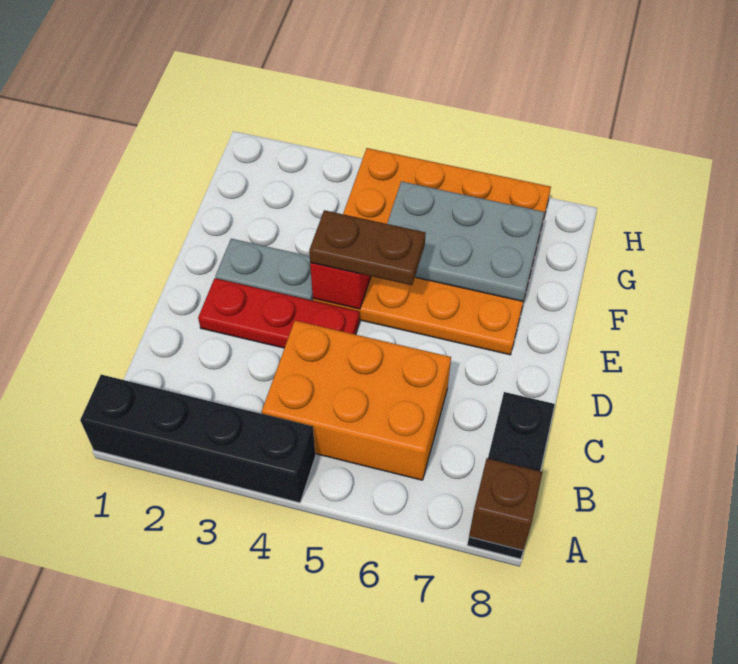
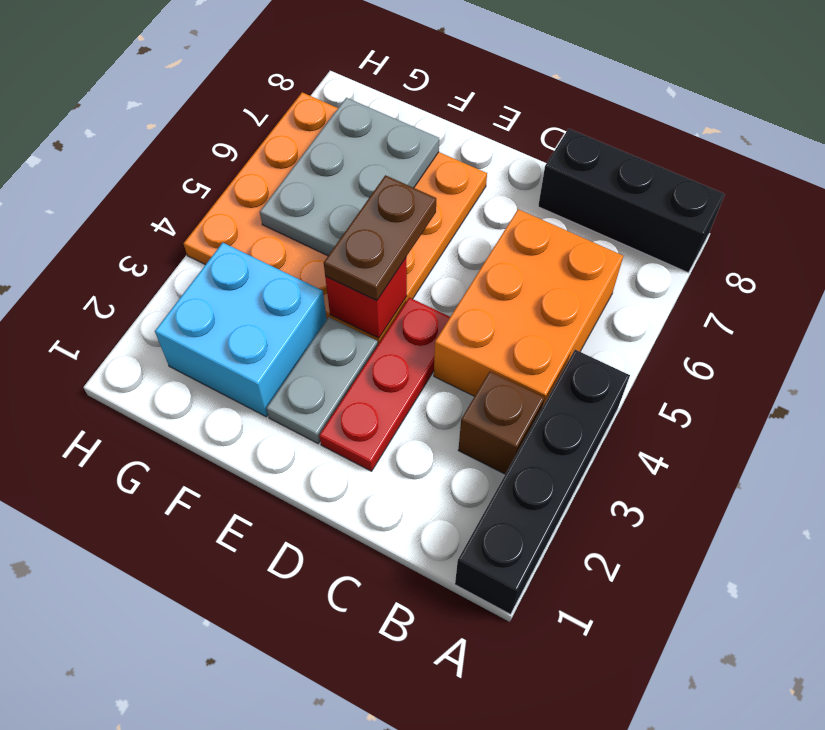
black plate A8:C8 level 1 -> black brick A8:C8 level 1
brown brick A8 level 2 -> brown brick B3 level 1
none -> cyan brick F2:G3 level 1

